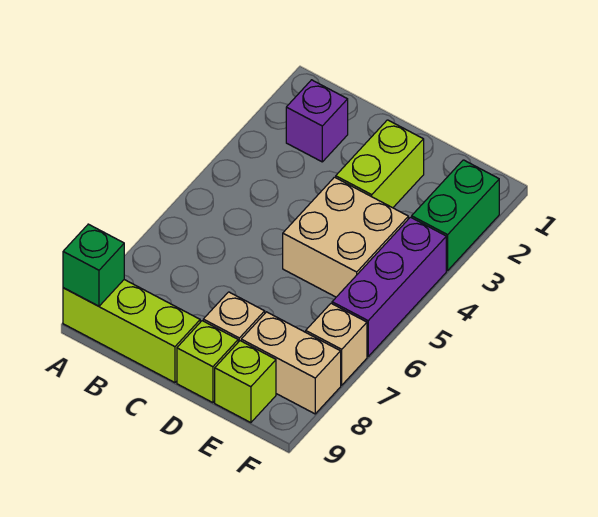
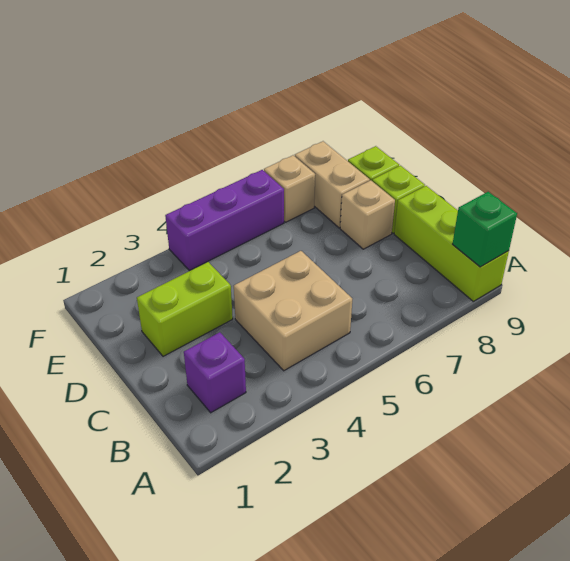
tan brick D4:E5 level 1 -> tan brick B4:C5 level 1
green brick F2:F3 level 1 -> none

